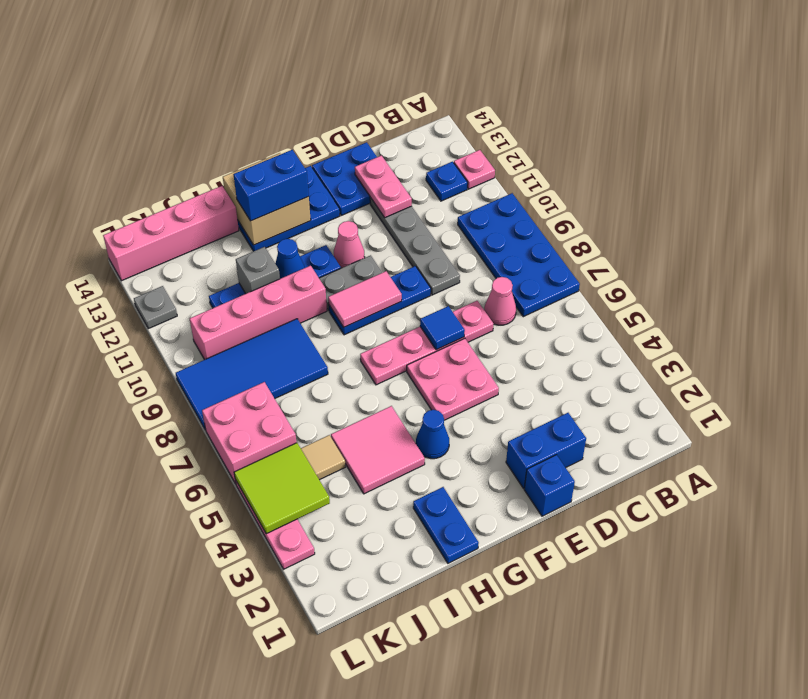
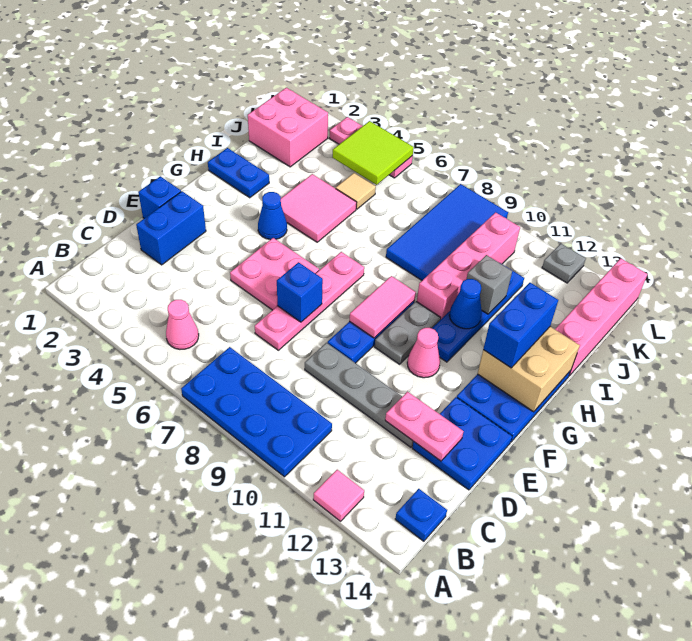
pink plate A12 level 1 -> pink tile A12 level 1
blue plate B12 level 1 -> blue plate B14 level 1
pink cone C7 level 1 -> pink cone B5 level 1
blue tile E7 level 2 -> blue brick E7 level 2
pink brick K6:L7 level 1 -> pink brick J1:K2 level 1

